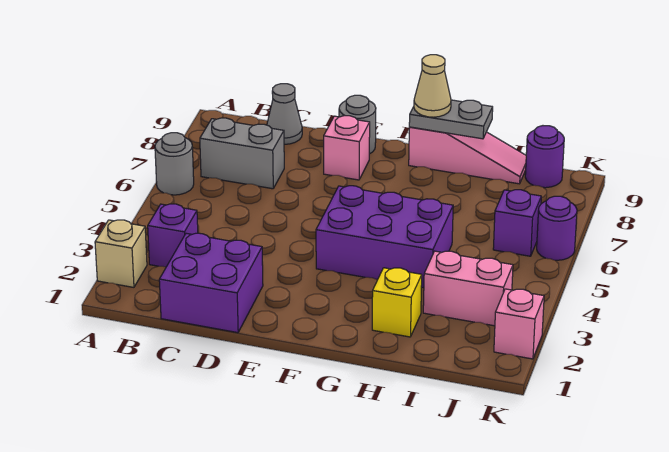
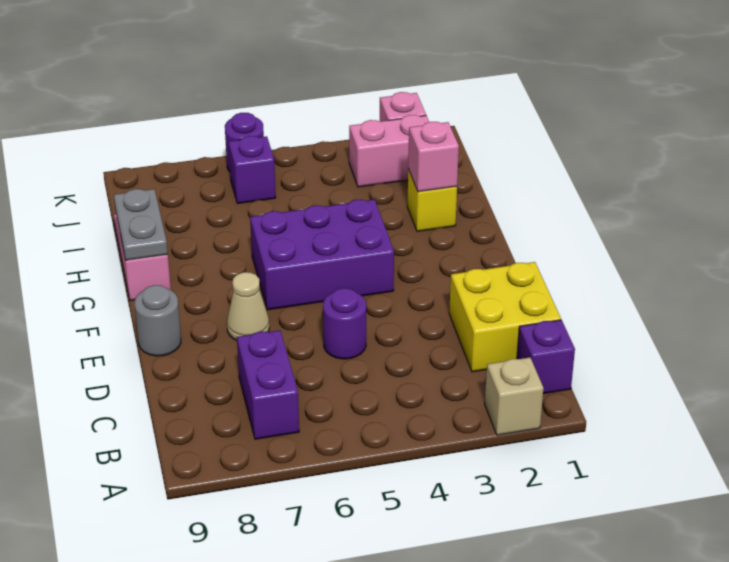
grey round brick A6 level 1 -> none
purple brick B3 level 1 -> purple brick B1 level 1
grey brick B7:C7 level 1 -> purple brick B7:C7 level 1
purple brick C1:D2 level 1 -> yellow brick C1:D2 level 1
grey cone C9 level 1 -> none
pink brick E8 level 1 -> pink brick H2 level 2
purple brick F4:H5 level 1 -> purple brick F4:G6 level 1
tan cone G9 level 3 -> tan cone E7 level 1
pink brick I3:J3 level 1 -> pink brick J2:J3 level 1
purple round brick J9 level 1 -> purple round brick D5 level 1

